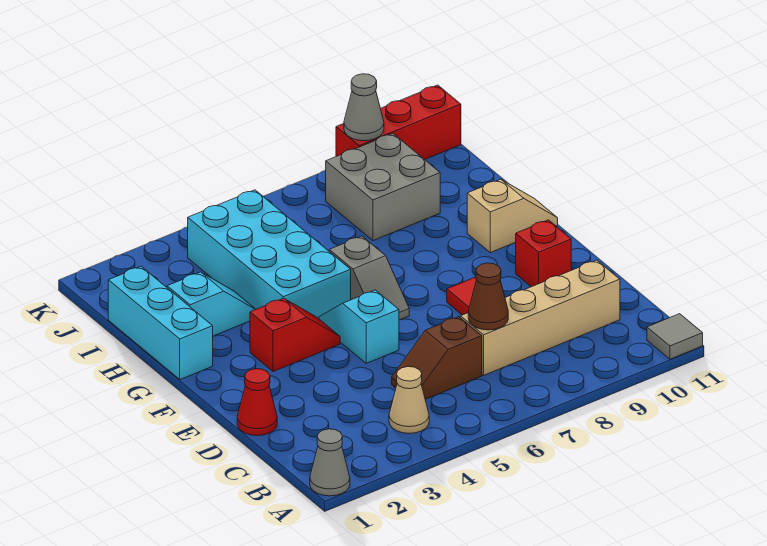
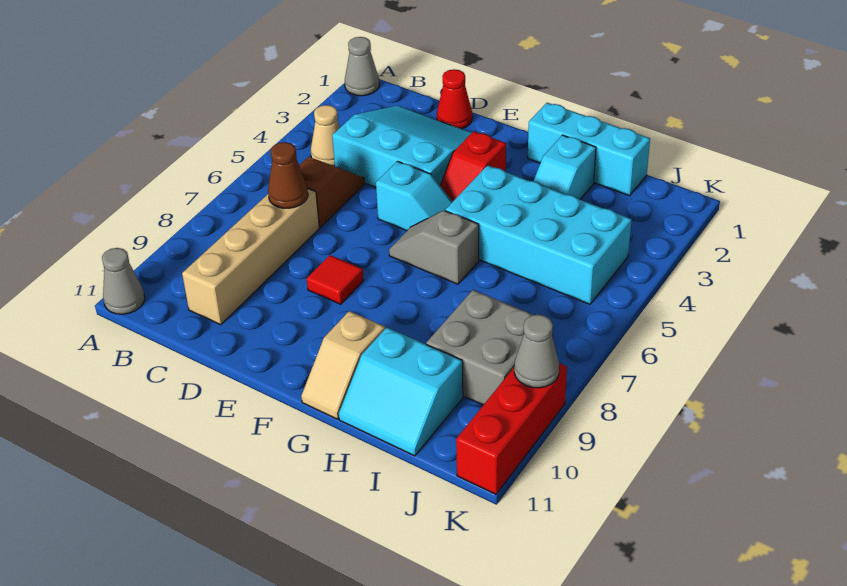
grey tile A11 level 1 -> grey cone A11 level 1
none -> cyan slope C2:E4 level 1 top 4
red brick E10 level 1 -> none
none -> cyan slope H10:I11 level 1 top 10

